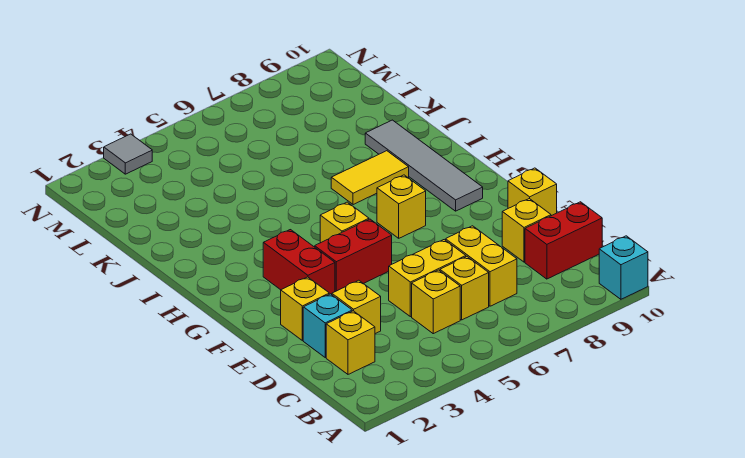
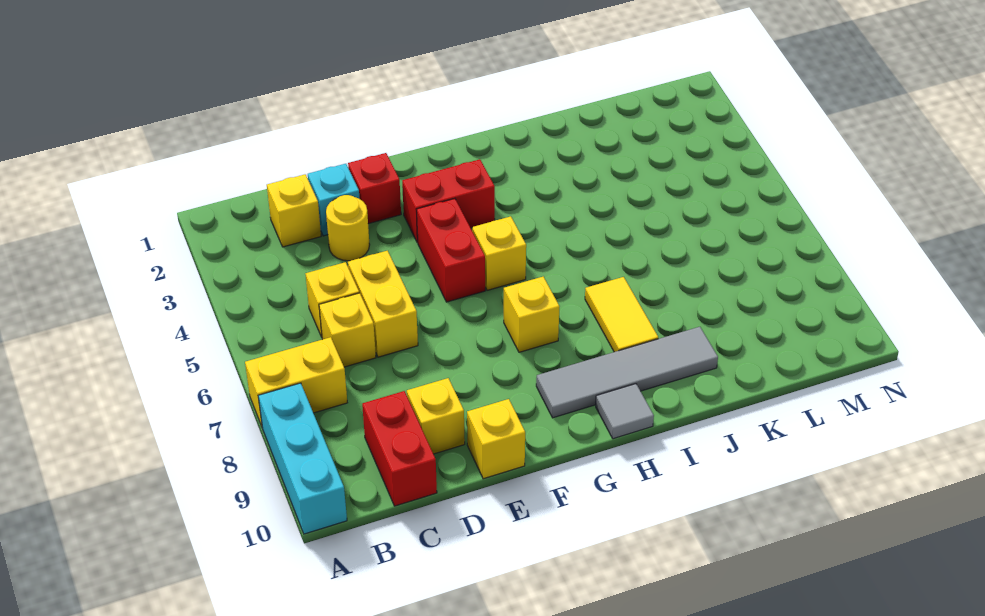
cyan brick A10 level 1 -> cyan brick A8:A10 level 1
yellow brick C7:D7 level 1 -> yellow brick A7:B7 level 1
yellow brick D3 level 1 -> yellow round brick D3 level 1
yellow brick E2 level 1 -> red brick E2 level 1
grey tile N3 level 1 -> grey tile H10 level 1

